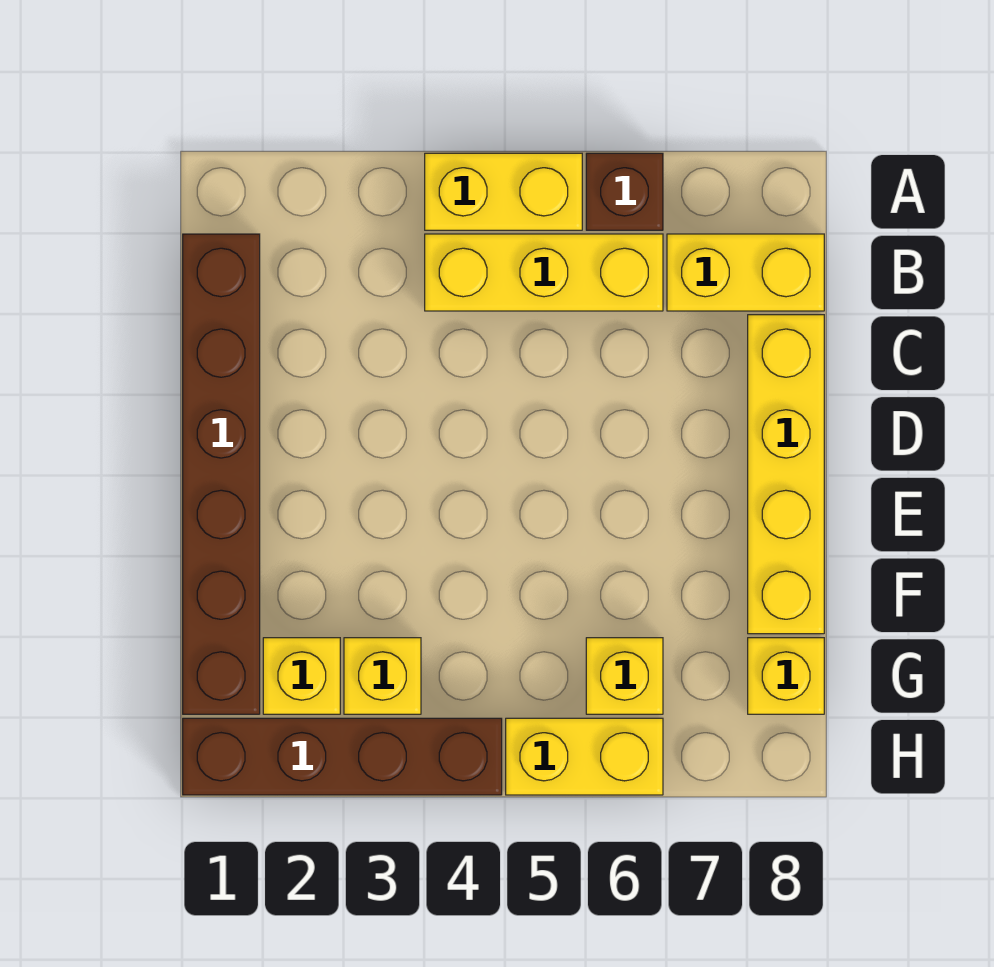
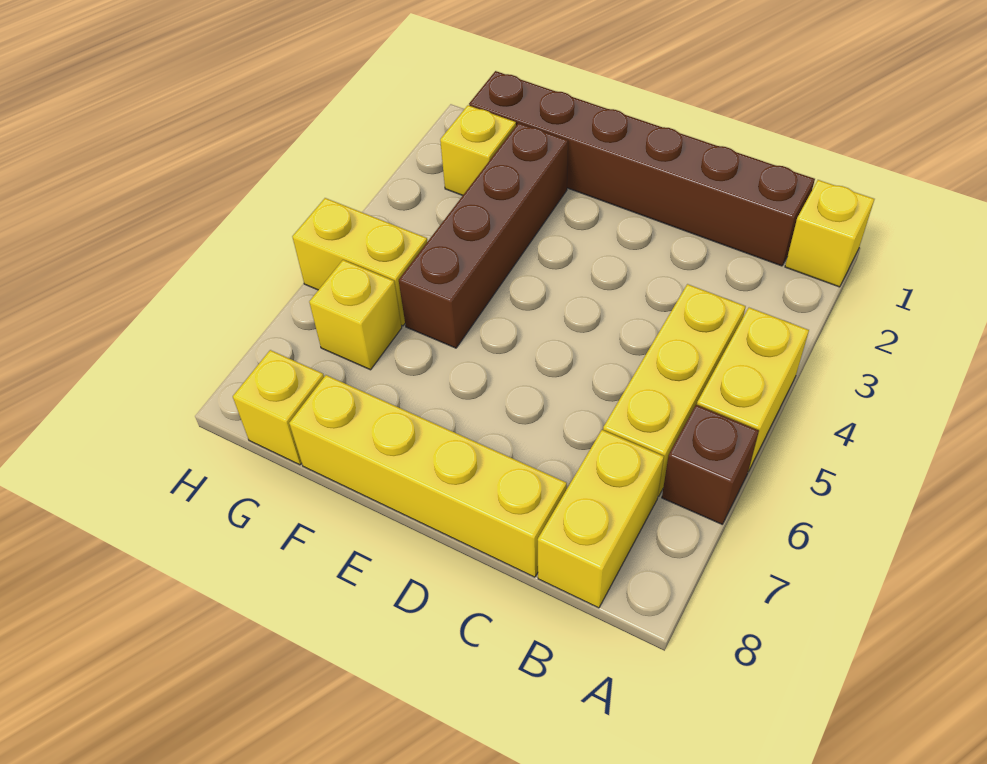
yellow brick G3 level 1 -> yellow brick A1 level 1
brown brick H1:H4 level 1 -> brown brick F2:F5 level 1
yellow brick H5:H6 level 1 -> yellow brick G5:H5 level 1

